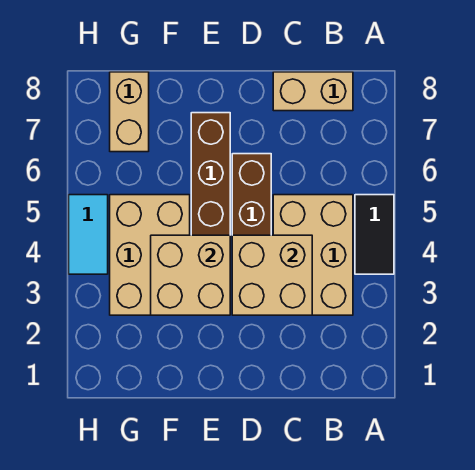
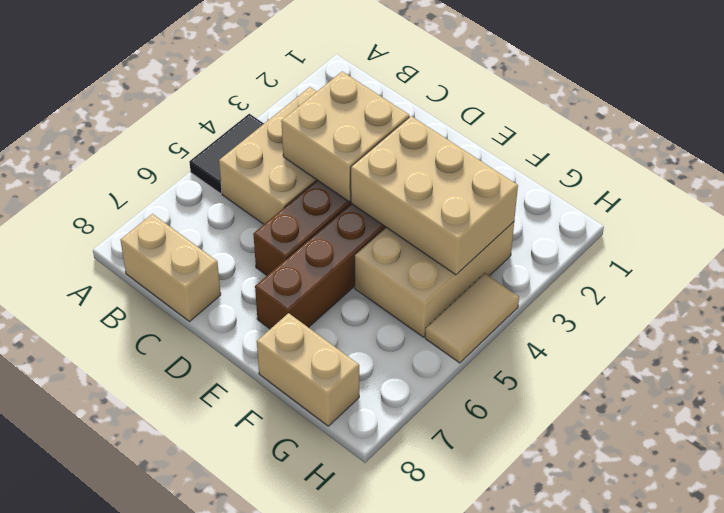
tan brick E3:F4 level 2 -> tan brick E3:G4 level 2
tan brick G7:G8 level 1 -> tan brick F8:G8 level 1
cyan tile H4:H5 level 1 -> tan tile H4:H5 level 1

